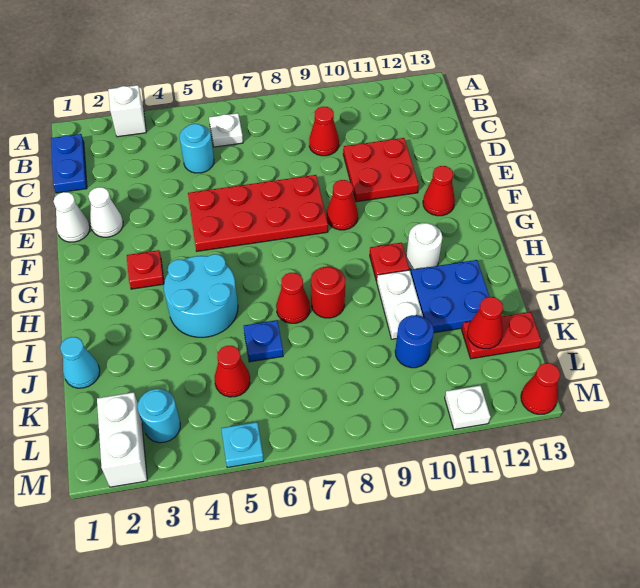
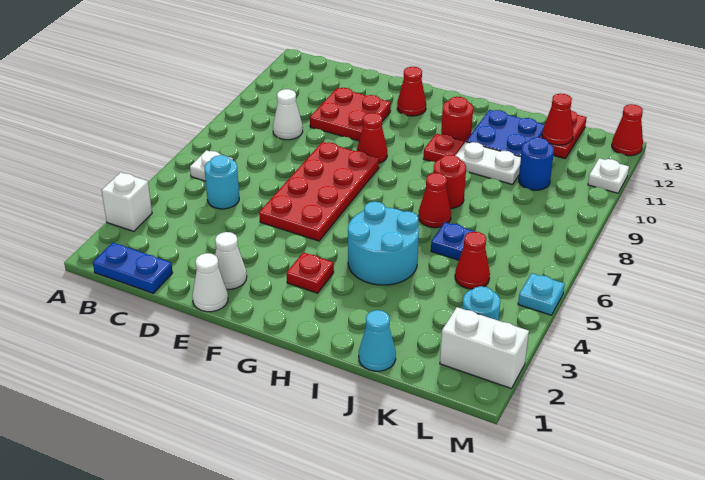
red cone C9 level 1 -> white cone C9 level 1
white round brick H11 level 1 -> red round brick H11 level 1

